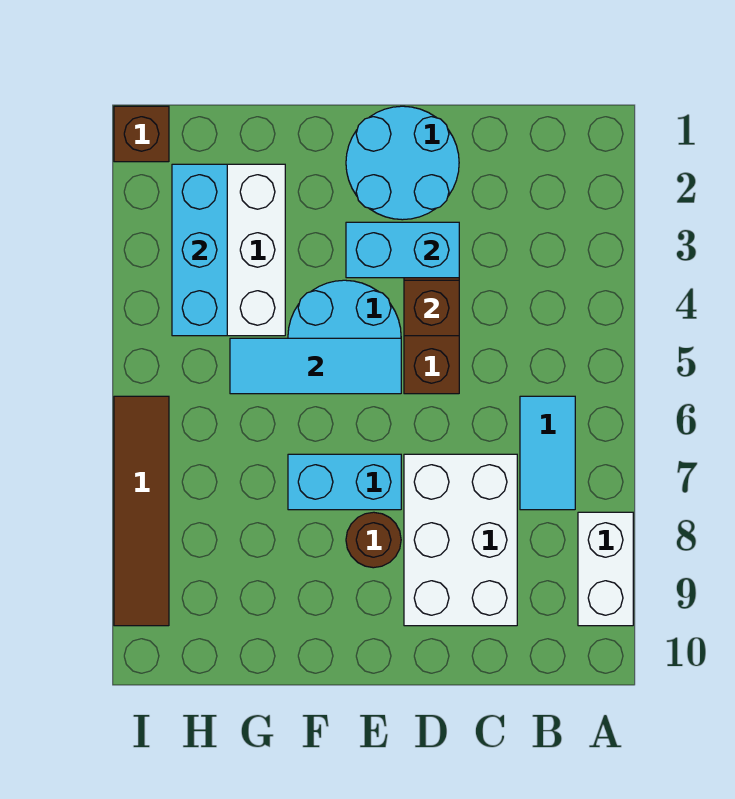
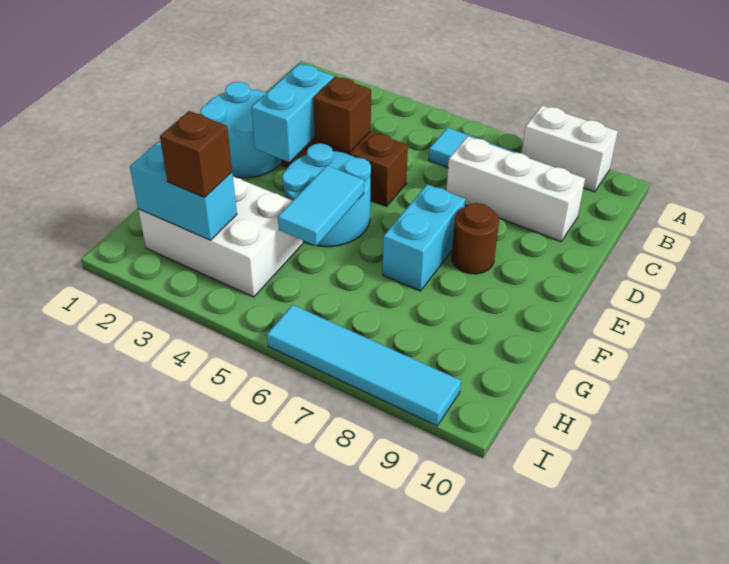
white brick C7:D9 level 1 -> white brick C7:C9 level 1
cyan tile E5:G5 level 2 -> cyan tile F5:G5 level 2
cyan brick H2:H4 level 2 -> cyan brick H2:H3 level 2
brown brick I1 level 1 -> brown brick H3 level 3
brown tile I6:I9 level 1 -> cyan tile I6:I9 level 1

